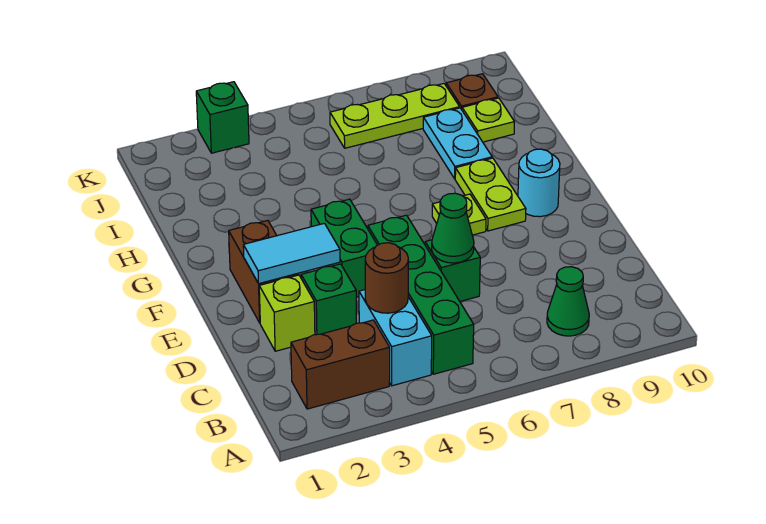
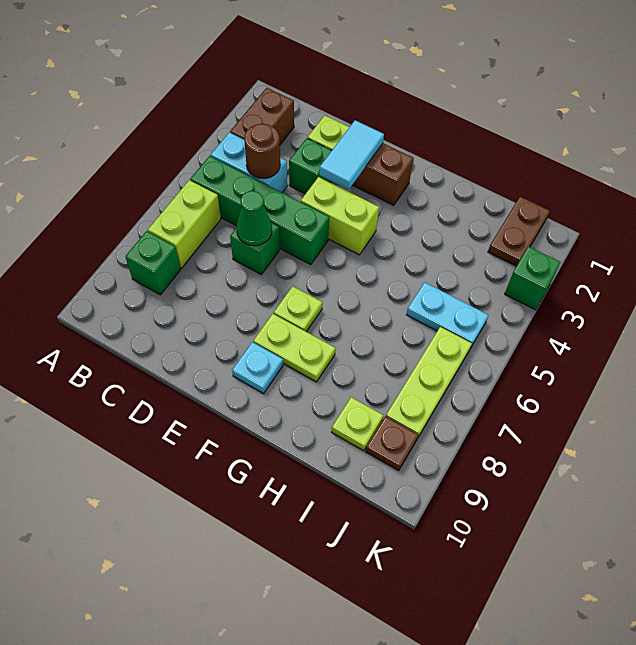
none -> lime brick B6:B7 level 1
green cone B8 level 1 -> green brick B8 level 1
green brick E4:F4 level 1 -> lime brick E4:F4 level 1
cyan round brick F9 level 1 -> cyan plate F9 level 1
cyan plate H8:I8 level 1 -> cyan plate I5:J5 level 1
none -> brown plate J1:J2 level 1

